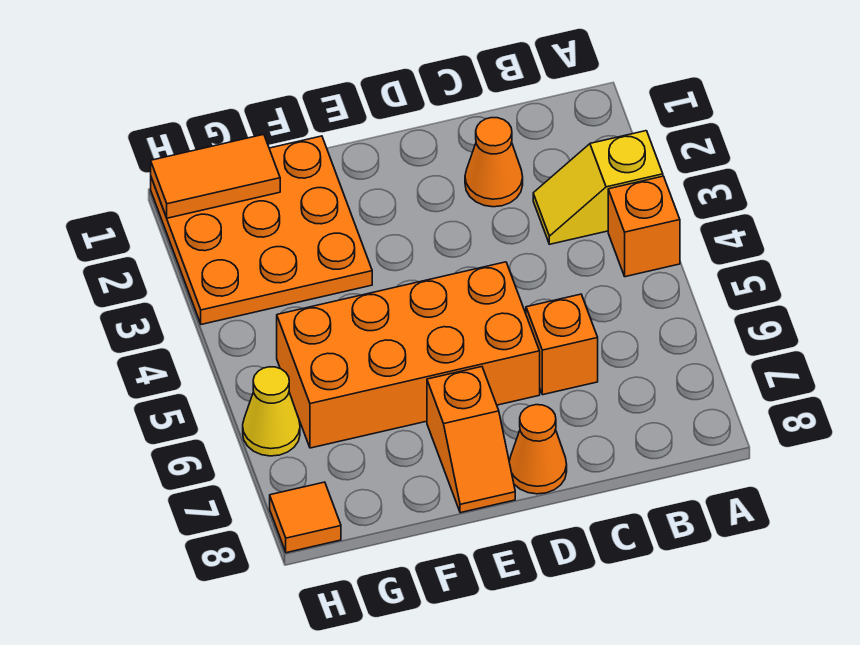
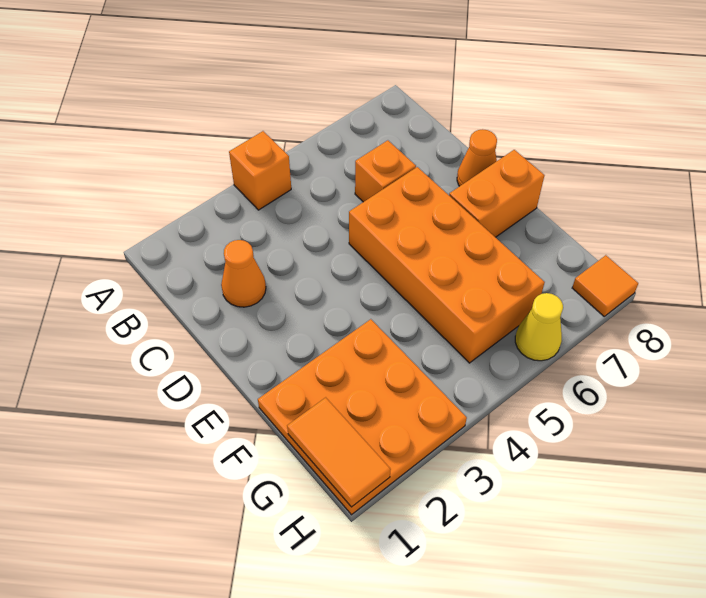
yellow slope A3:B3 level 1 top A -> none
orange slope E7:E8 level 1 top 7 -> orange brick E7:E8 level 1

